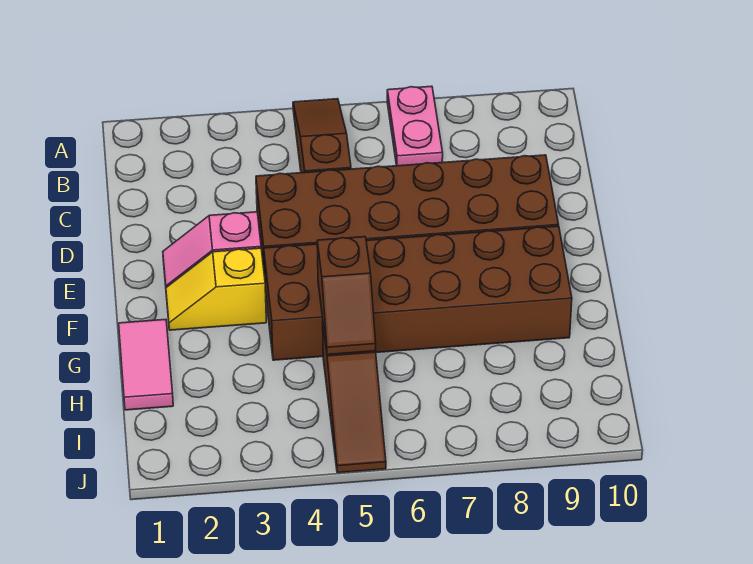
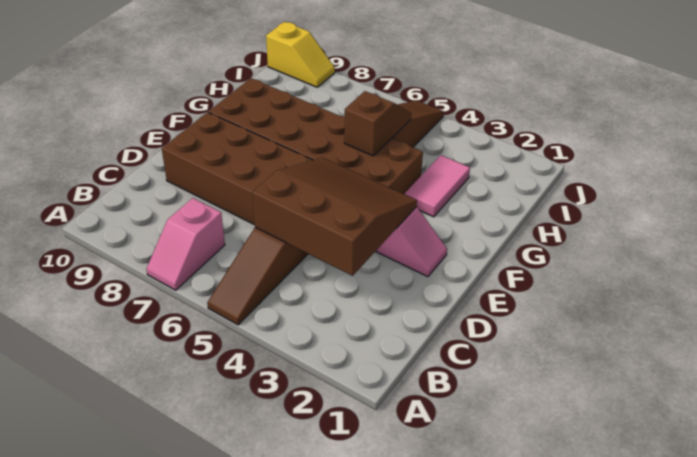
pink plate A7:B7 level 1 -> pink slope A7:B7 level 1 top B
none -> brown slope C3:E5 level 2 top C
yellow slope F2:F3 level 1 top 3 -> yellow slope J9:J10 level 1 top 10
pink tile G1:H1 level 1 -> pink tile G3:H3 level 1

